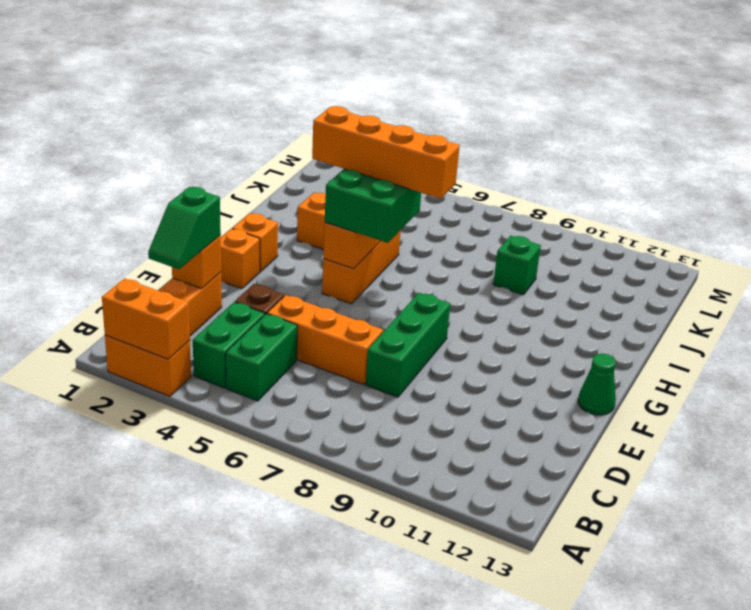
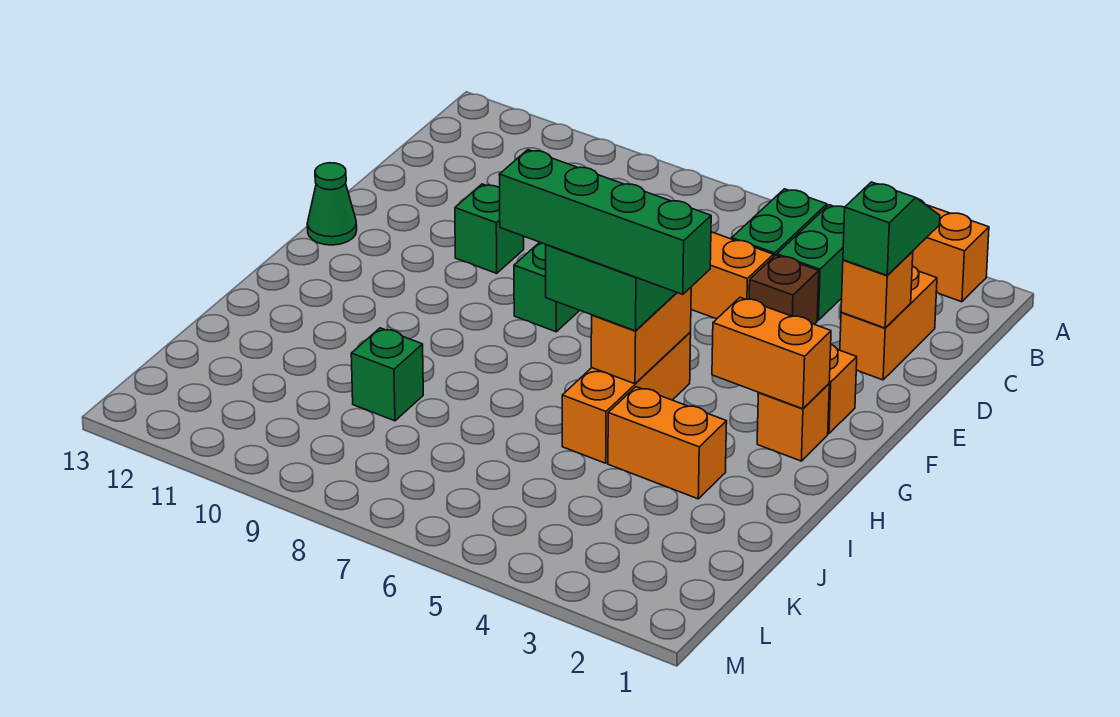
orange brick A2:A3 level 2 -> orange brick G2:G3 level 2
none -> green brick E10 level 1
orange brick H4:H7 level 4 -> green brick H4:H7 level 4

